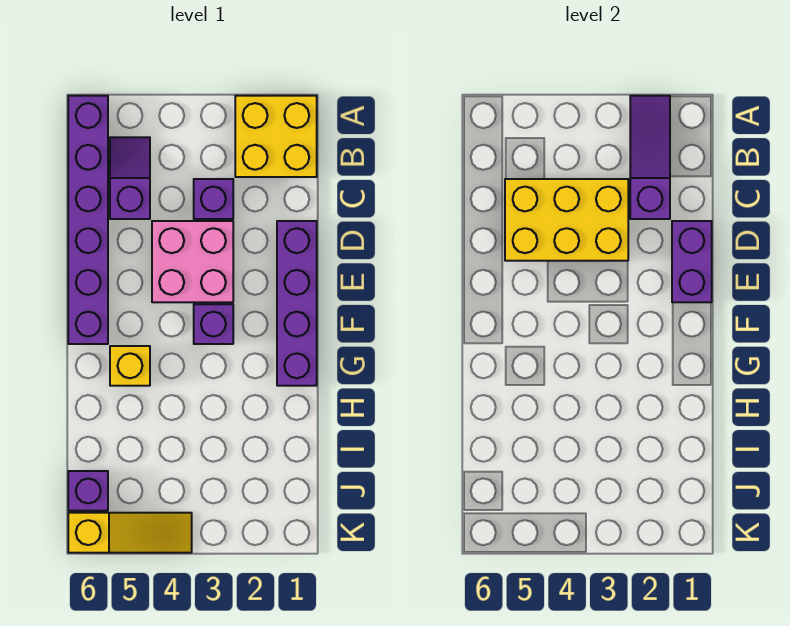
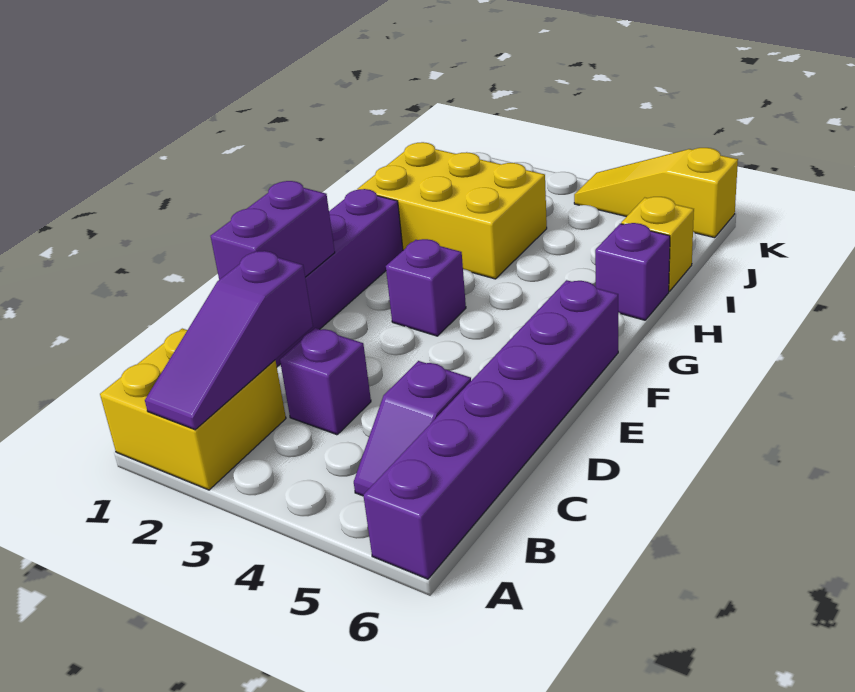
yellow brick C3:D5 level 2 -> yellow brick H1:I3 level 1
pink brick D3:E4 level 1 -> none
yellow brick G5 level 1 -> yellow brick I6 level 1
purple brick J6 level 1 -> purple brick H6 level 1

